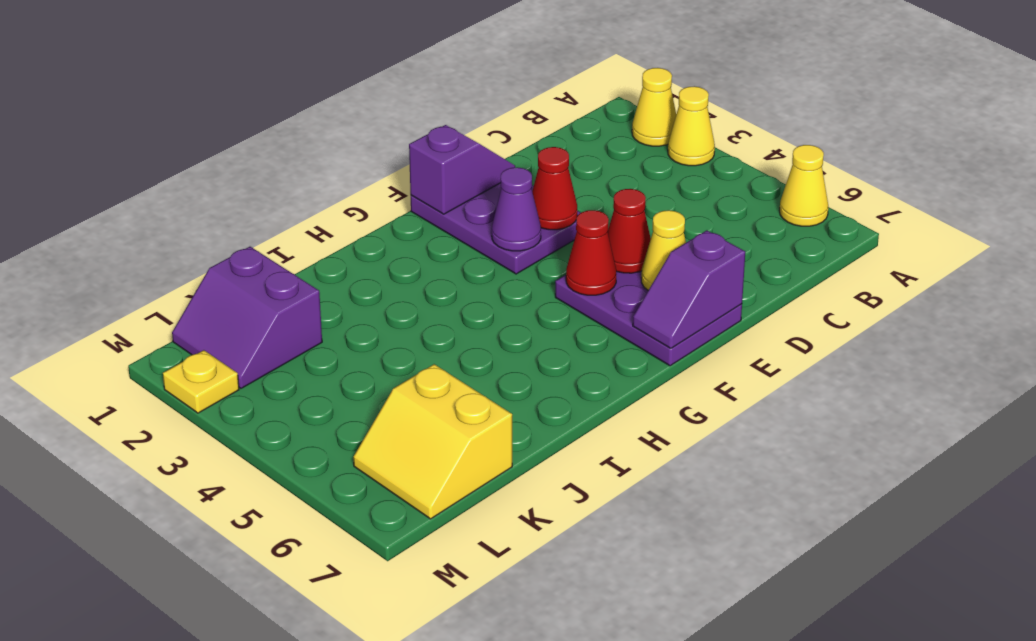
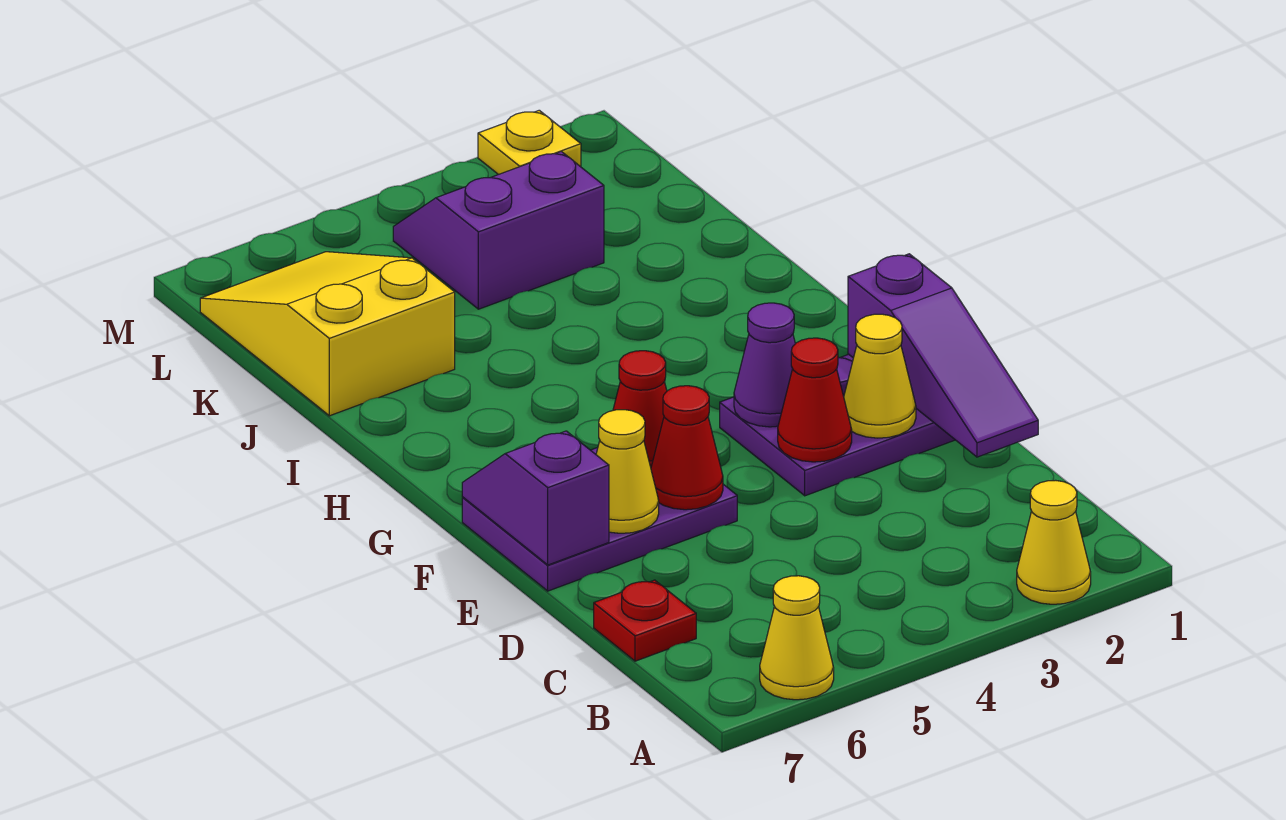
yellow cone A3 level 1 -> yellow cone E2 level 2
none -> red plate C7 level 1
purple slope E1:F1 level 2 top F -> purple slope D1:F1 level 2 top F
purple slope K1:L2 level 1 top K -> purple slope K3:L4 level 1 top K
yellow slope K6:L7 level 1 top K -> yellow slope J6:L7 level 1 top J

